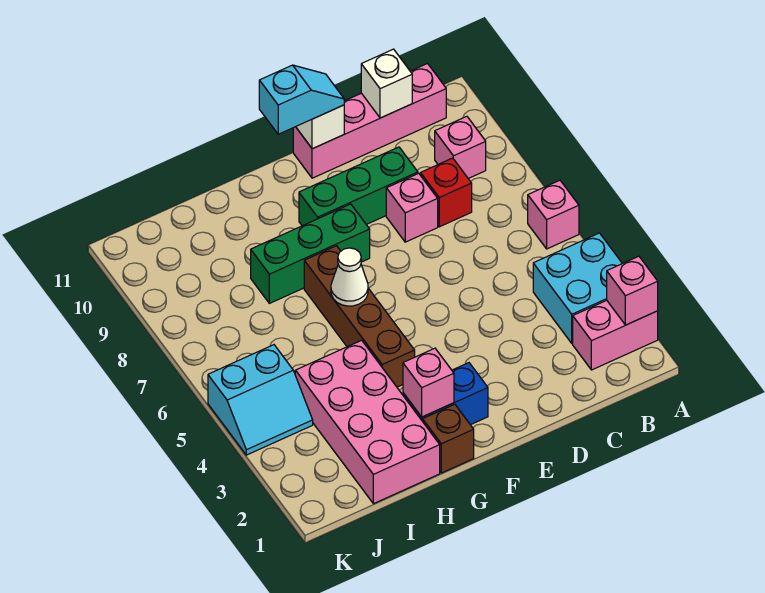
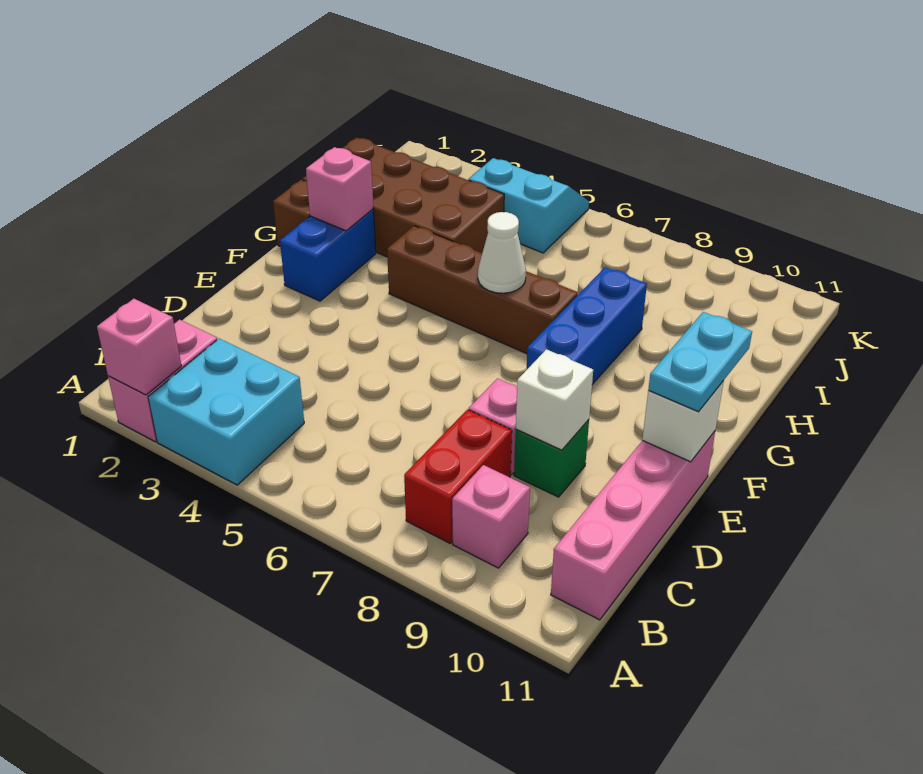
pink brick A6 level 1 -> none
red brick C8 level 1 -> red brick B8:C8 level 1
white brick C11 level 2 -> white brick D9 level 2
green brick D9:F9 level 1 -> green brick D9 level 1
cyan slope E11:F11 level 3 top F -> cyan plate E11:F11 level 3
green brick F8:H8 level 1 -> blue brick F8:H8 level 1
pink brick H1:I4 level 1 -> brown brick H1:I4 level 1
cyan slope J4:K5 level 1 top 5 -> cyan slope J4:K5 level 1 top J

